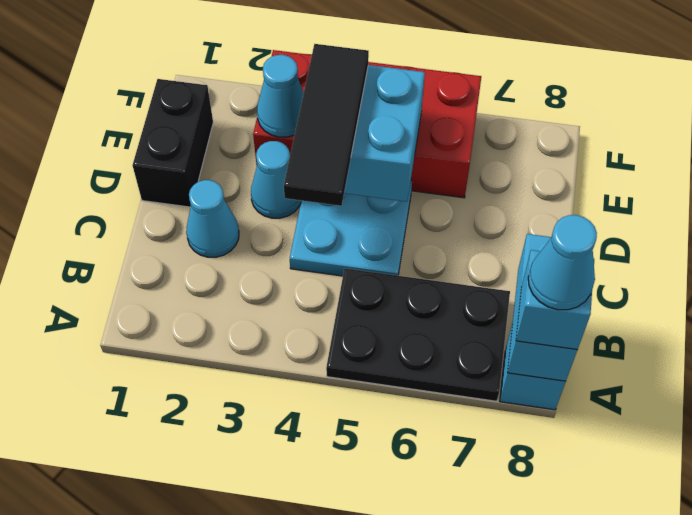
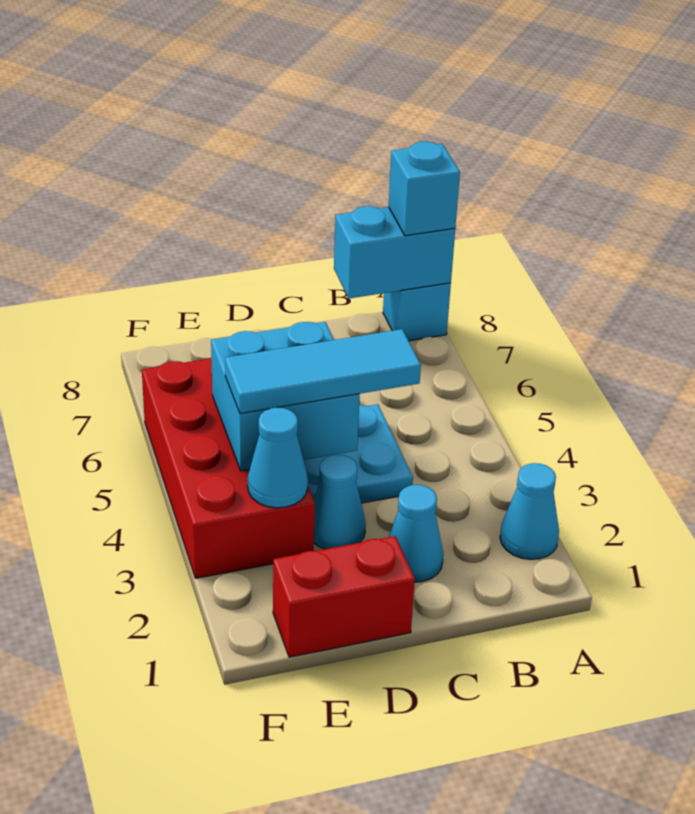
black plate A5:B7 level 1 -> none
cyan cone A8 level 4 -> cyan cone A2 level 1
black tile C4:E4 level 3 -> cyan tile C4:E4 level 3
black brick D1:E1 level 1 -> red brick D1:E1 level 1

